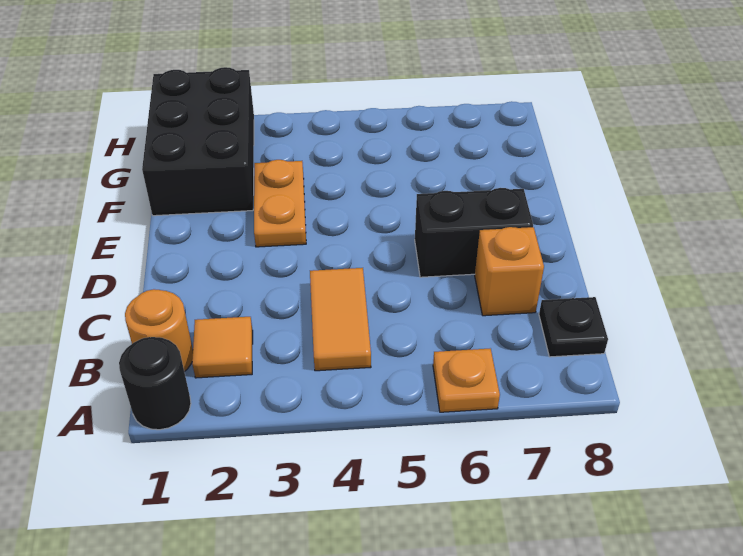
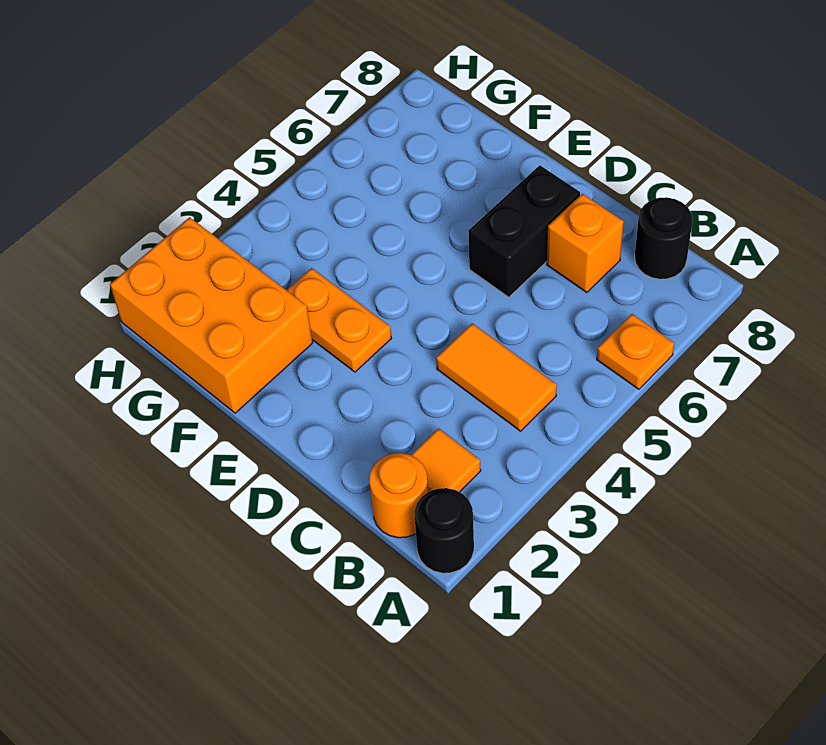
black plate B8 level 1 -> black round brick B8 level 1
black brick F1:H2 level 1 -> orange brick F1:H2 level 1

